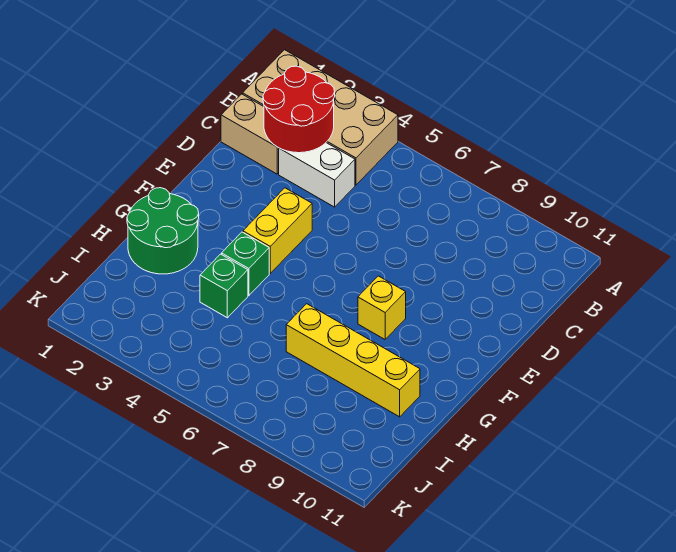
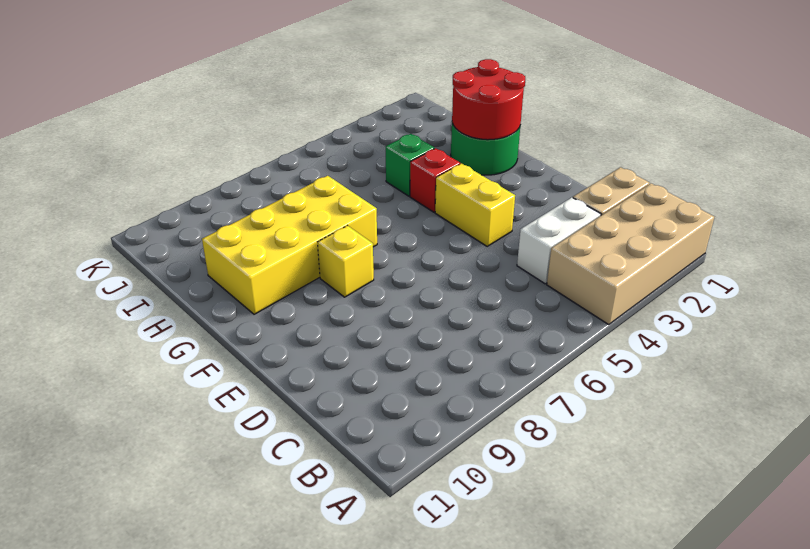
red round brick B2:C3 level 2 -> red round brick G1:H2 level 2
green brick G4 level 1 -> red brick G4 level 1
yellow brick H7:H10 level 1 -> yellow brick G7:H10 level 1

